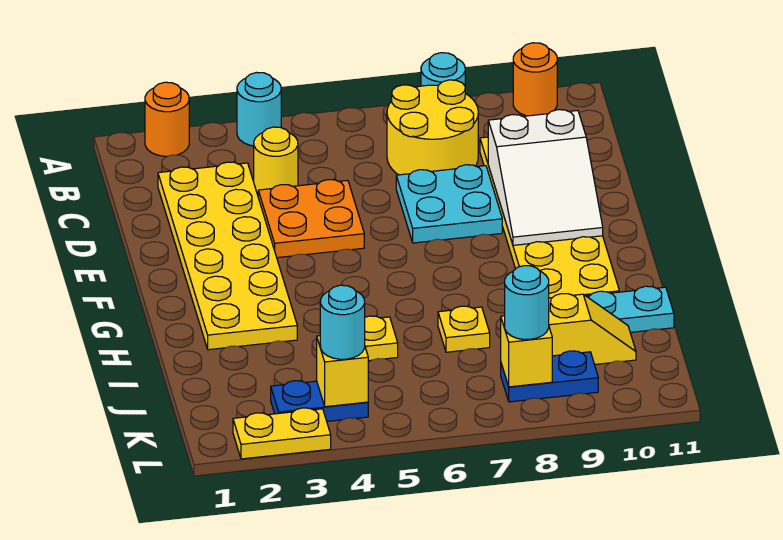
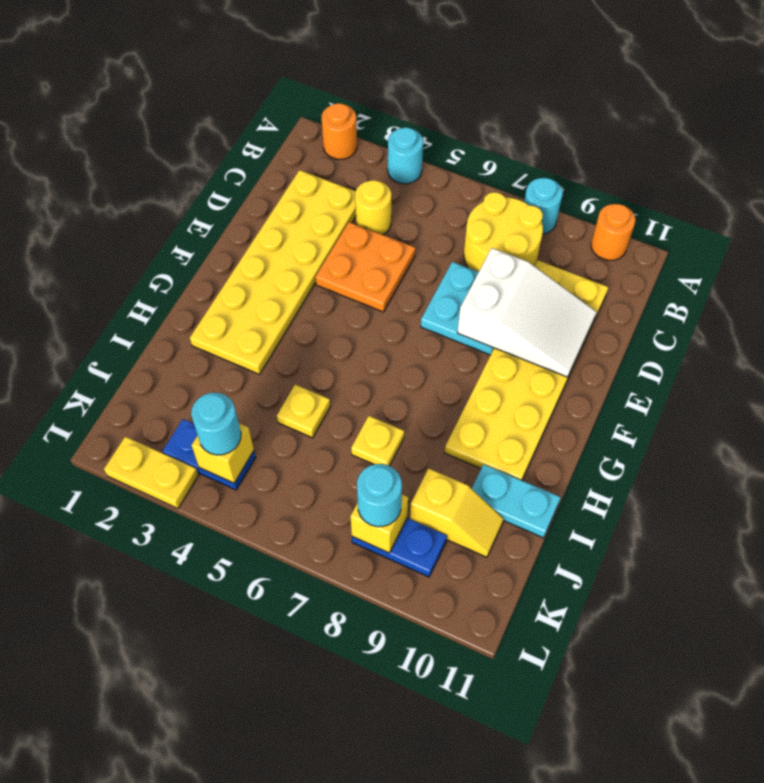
white slope D9:F10 level 2 top D -> white slope D8:E10 level 2 top 8

